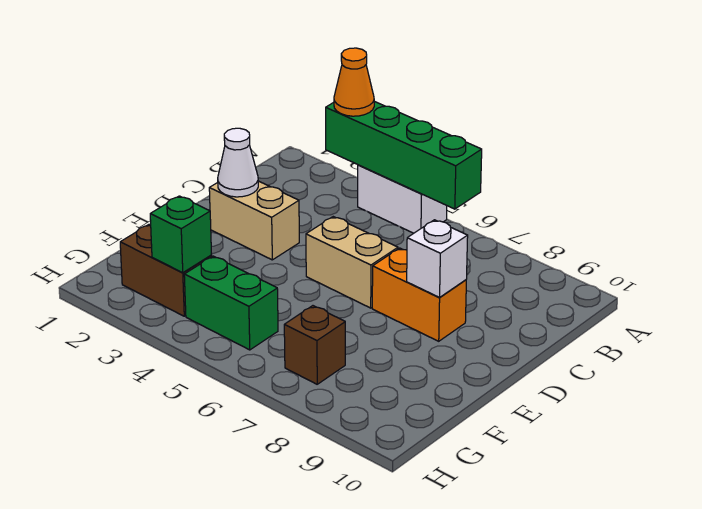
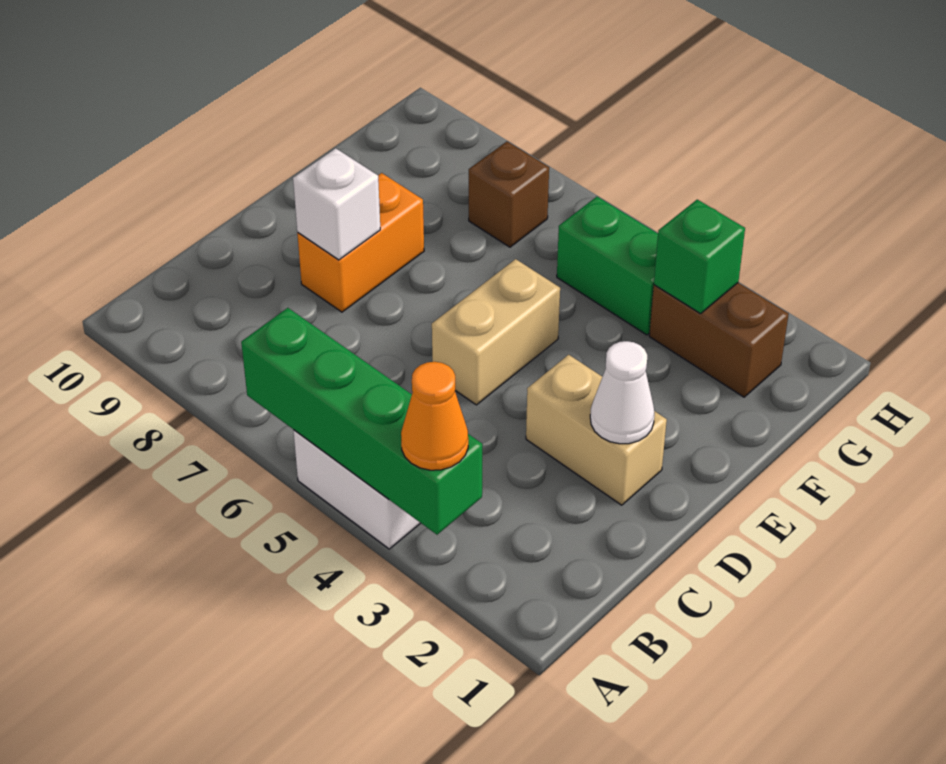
tan brick D5:D6 level 1 -> tan brick D5:E5 level 1
orange brick D7:D8 level 1 -> orange brick D8:E8 level 1

